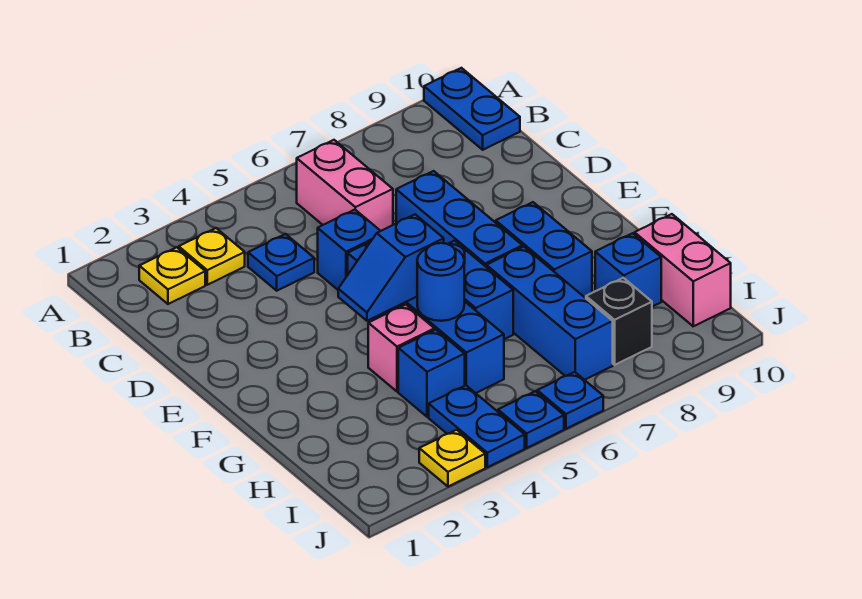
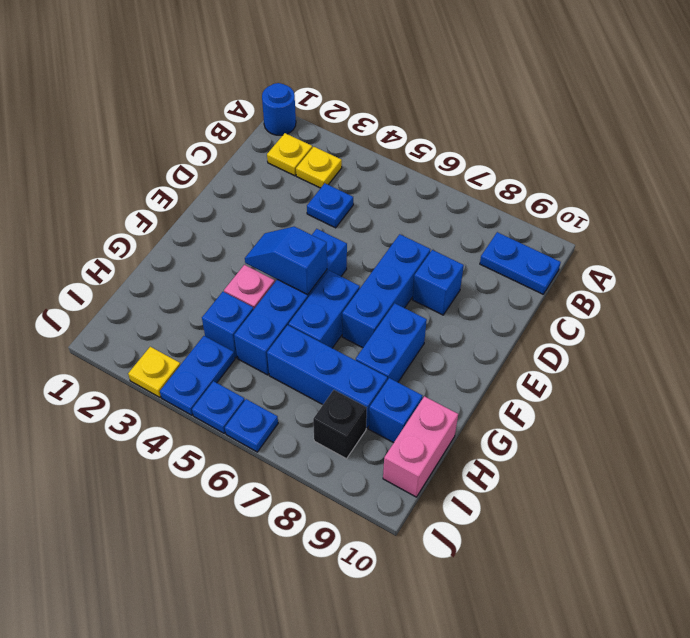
blue plate A10:B10 level 1 -> blue plate B9:B10 level 1
pink brick B6:C6 level 1 -> none
blue brick D5 level 1 -> blue brick D8 level 1
blue round brick G5 level 2 -> blue round brick A1 level 1
blue brick G7:I7 level 1 -> blue brick H6:H8 level 1

